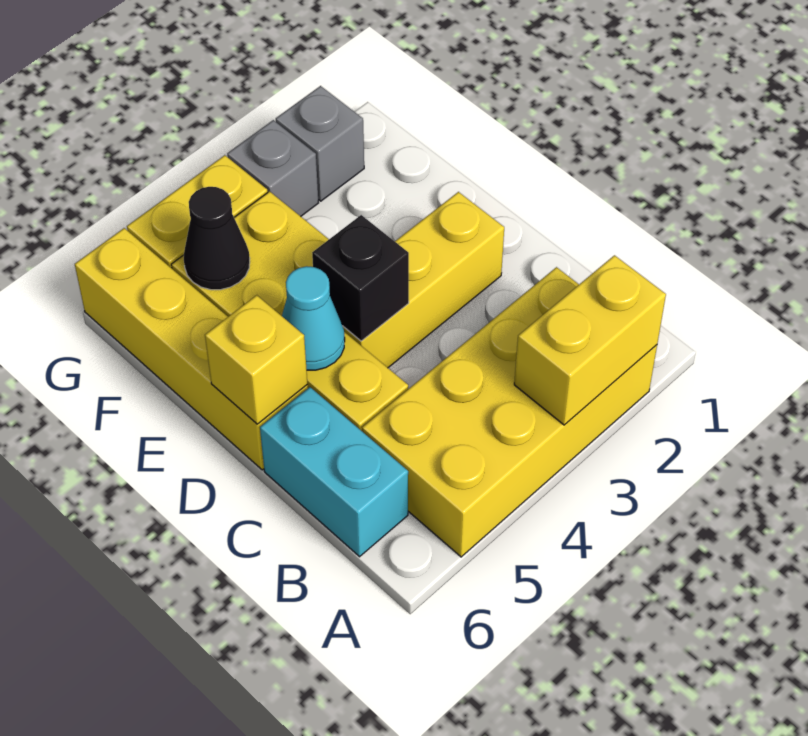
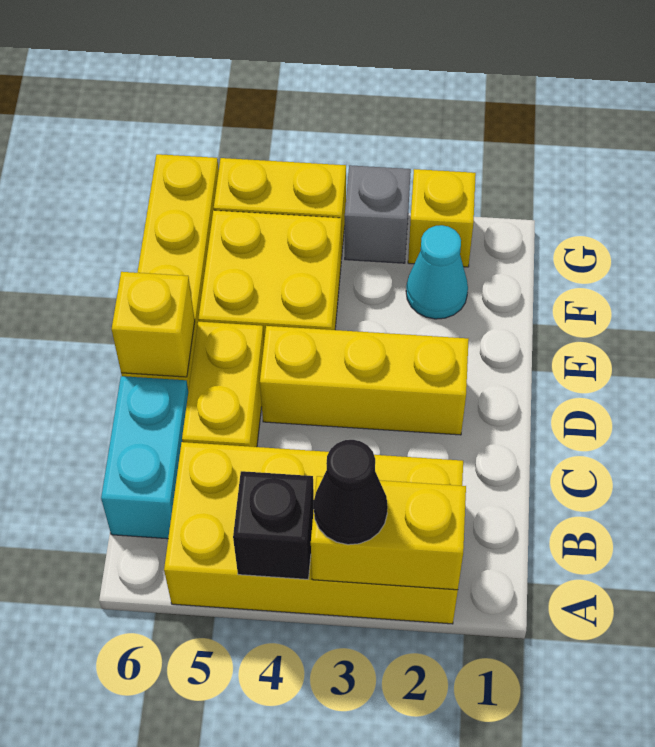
black brick D4 level 2 -> black brick A4 level 2
cyan cone D5 level 2 -> cyan cone F2 level 1
black cone F5 level 2 -> black cone A3 level 3
grey brick G2 level 1 -> yellow brick G2 level 1

